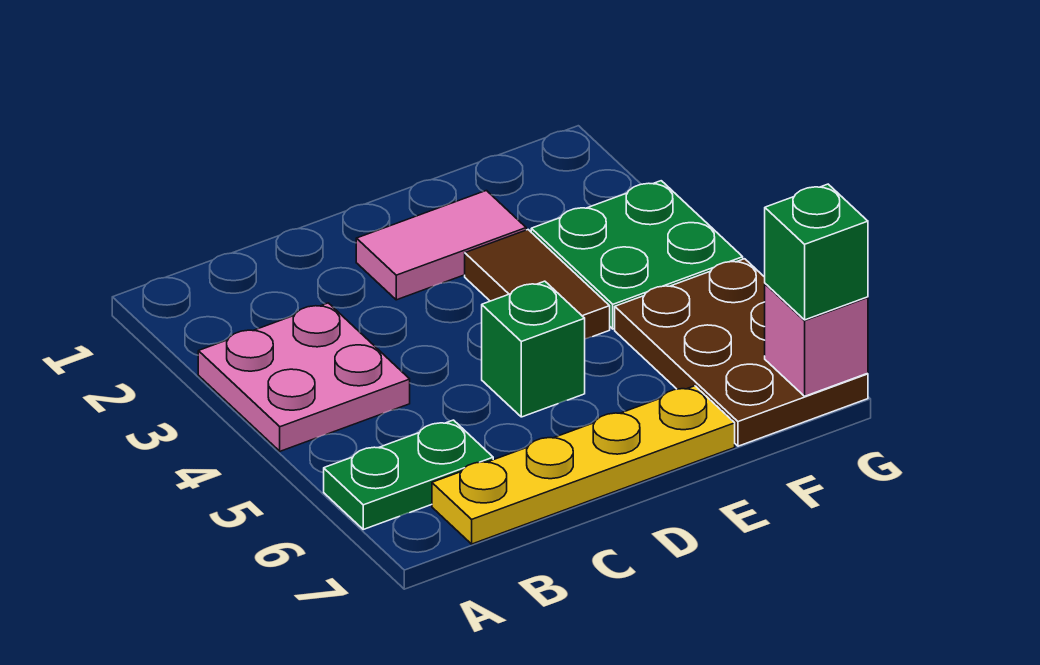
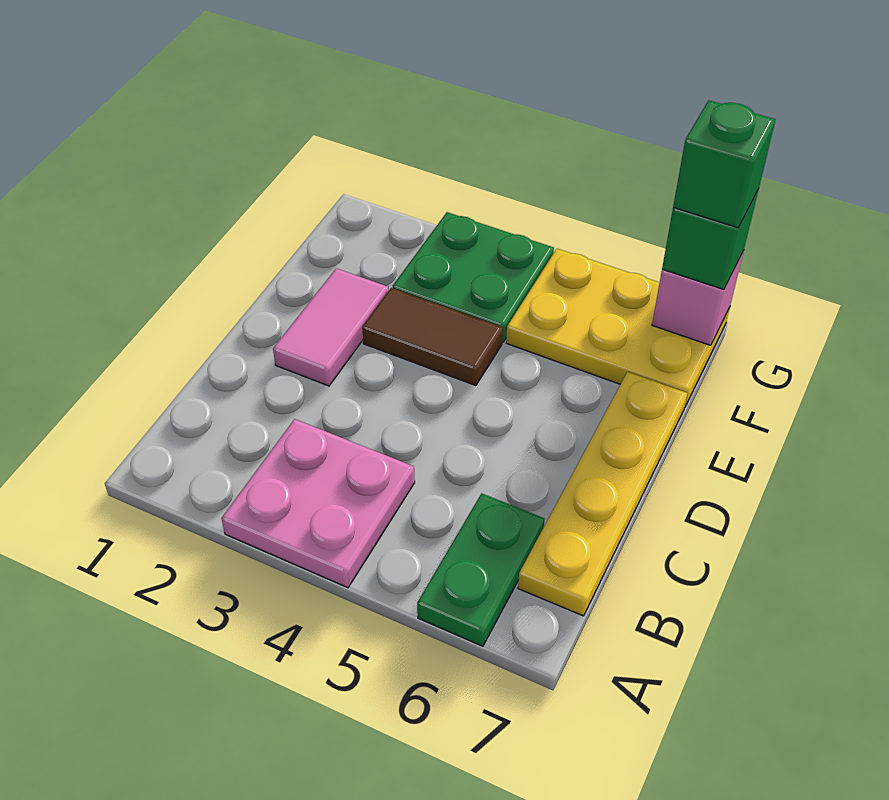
green brick D5 level 1 -> green brick G7 level 4
brown plate F5:G7 level 1 -> yellow plate F5:G7 level 1

